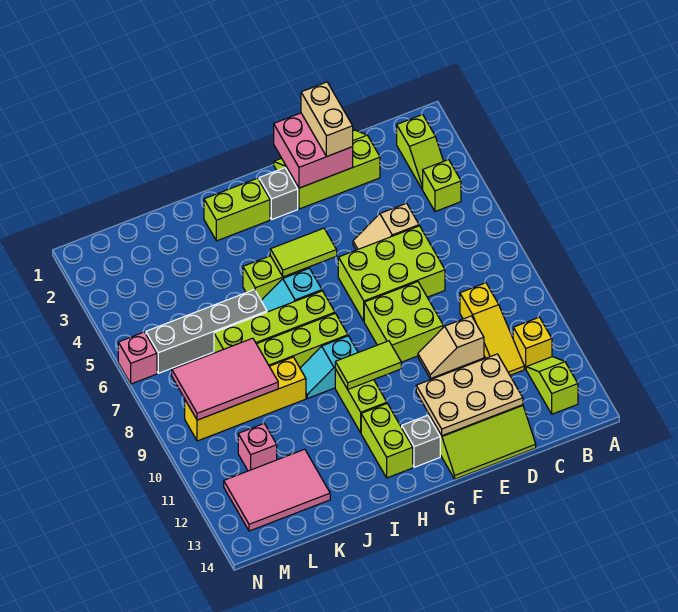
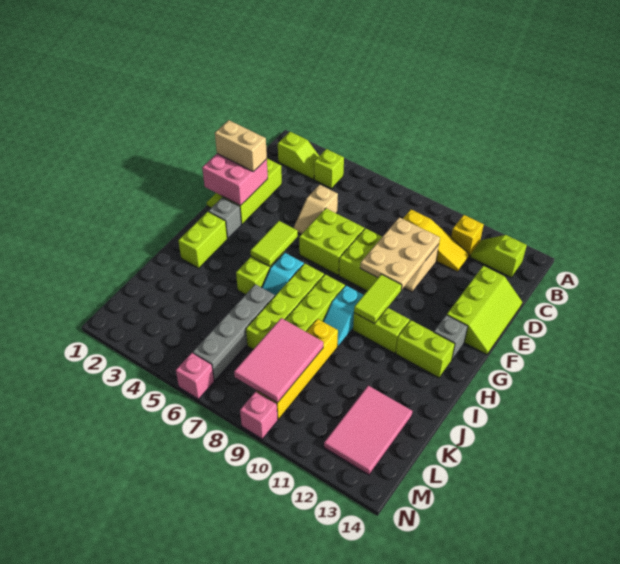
lime brick D6:F7 level 1 -> lime brick E6:F7 level 1
tan plate D12:F13 level 2 -> tan plate D9:F10 level 2
pink brick L11 level 1 -> pink brick N9 level 1

